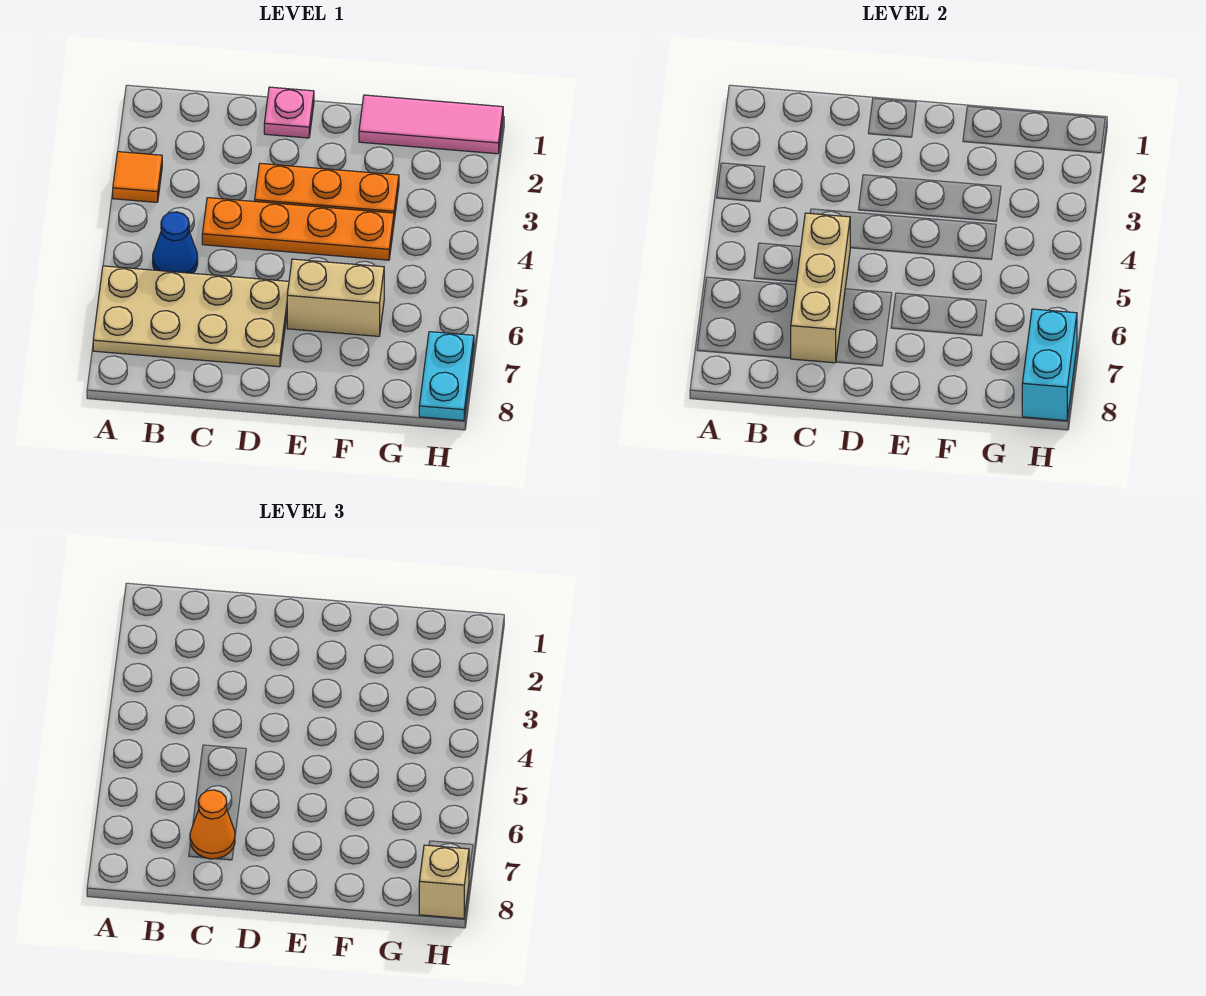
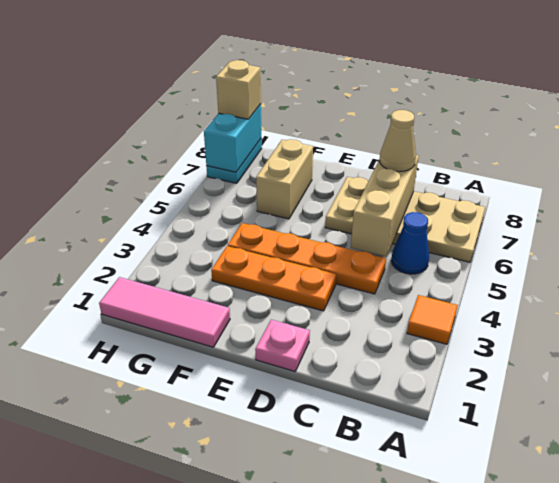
orange cone C7 level 3 -> tan cone C7 level 3
tan brick E6:F6 level 1 -> tan brick F6:F7 level 1

